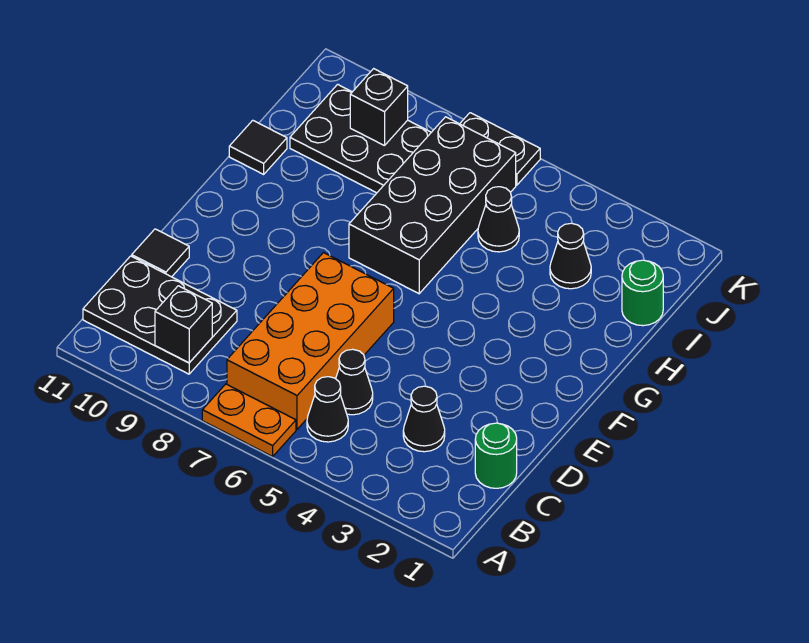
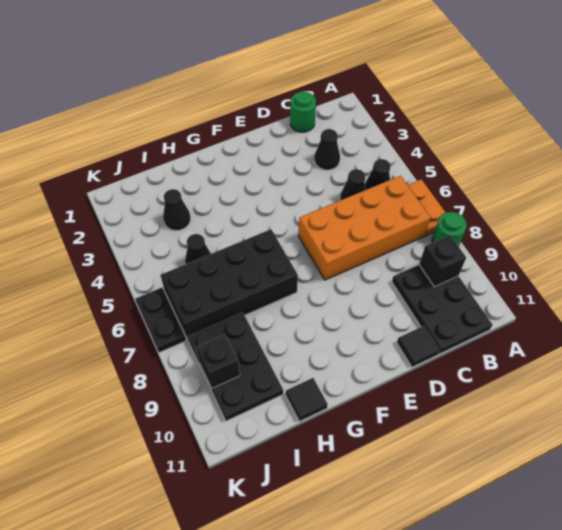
green round brick I1 level 1 -> green round brick A8 level 1

